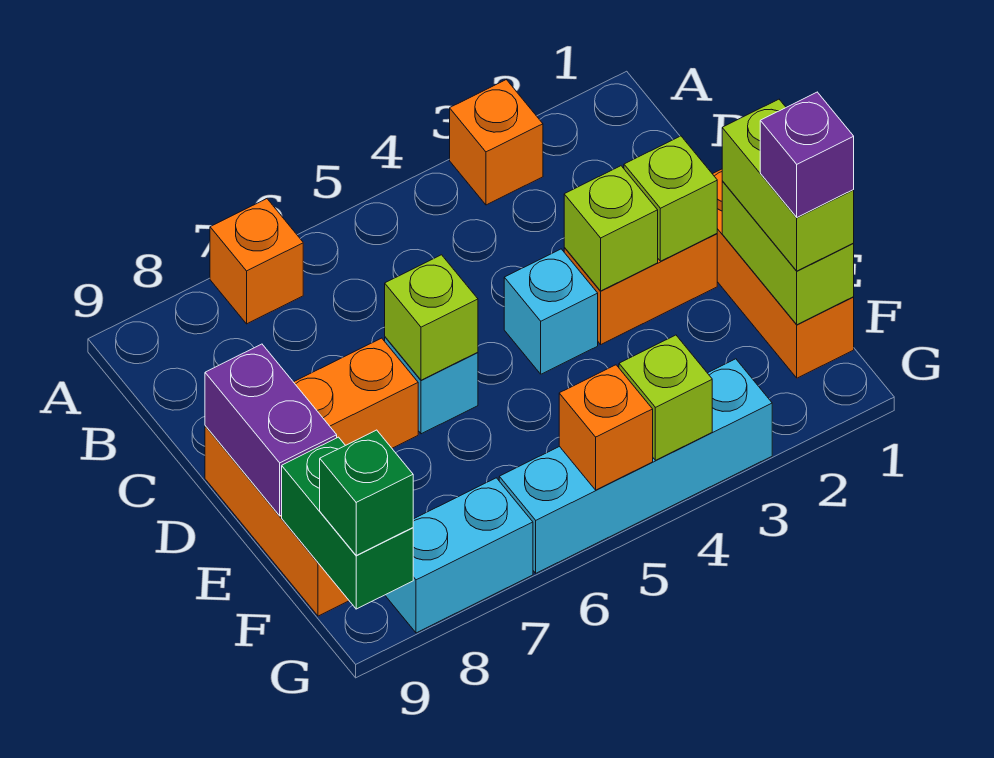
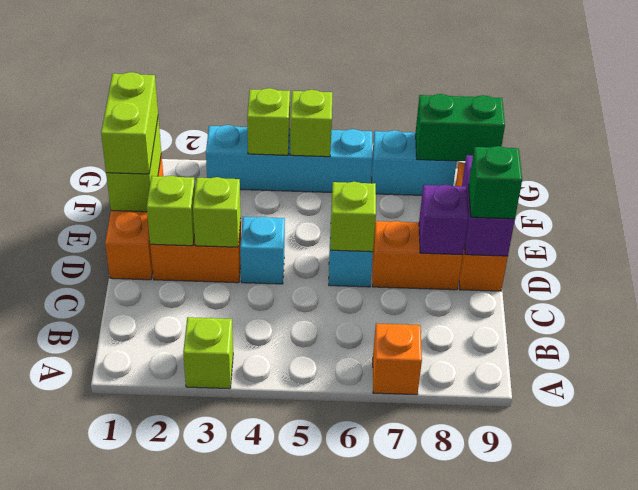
orange brick A3 level 1 -> lime brick A3 level 1
purple brick F1 level 4 -> purple brick D8 level 2
green brick F9:G9 level 2 -> green brick G8:G9 level 2
orange brick G5 level 2 -> lime brick G5 level 2
green brick G9 level 3 -> green brick D9 level 3

